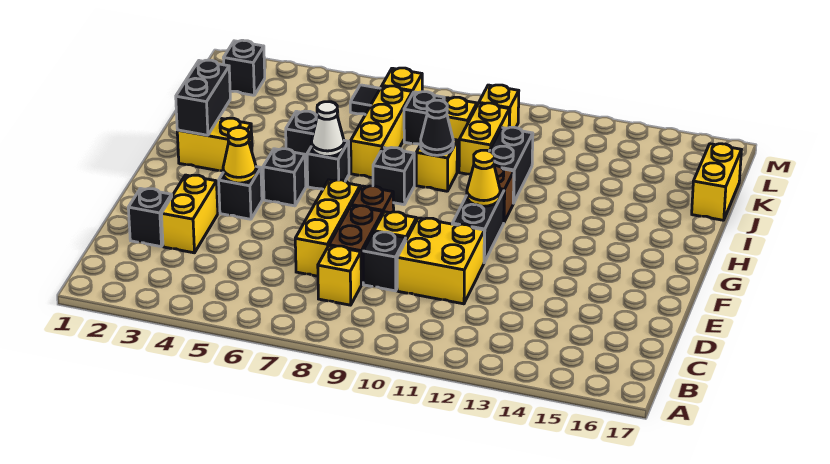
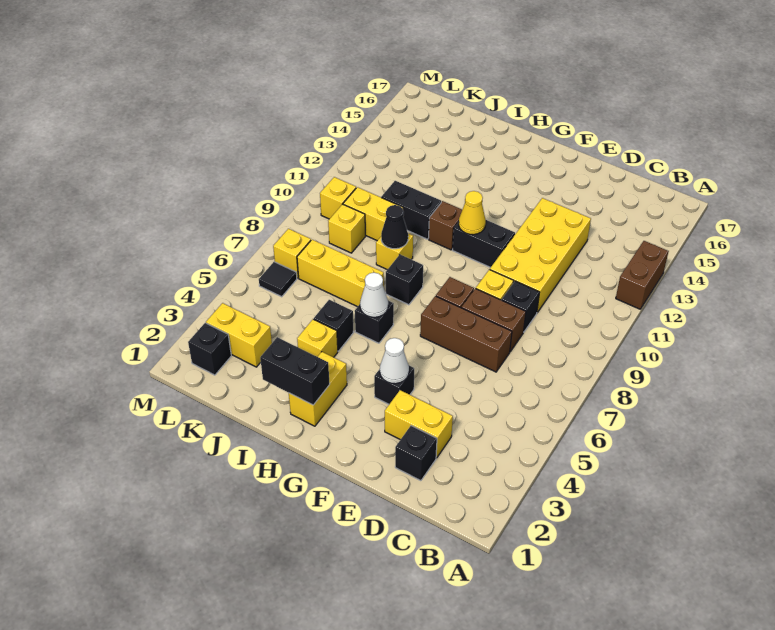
none -> brown brick A12:A13 level 1
yellow brick C8 level 1 -> yellow brick I4 level 1
yellow brick D7:F7 level 1 -> brown brick D7:F7 level 1
yellow brick D10:E11 level 1 -> yellow brick D10:E13 level 1
yellow cone F4 level 2 -> white cone F4 level 2
black brick G5 level 1 -> none
yellow brick J17:K17 level 1 -> yellow brick K3:L3 level 1
black brick K8 level 1 -> none

